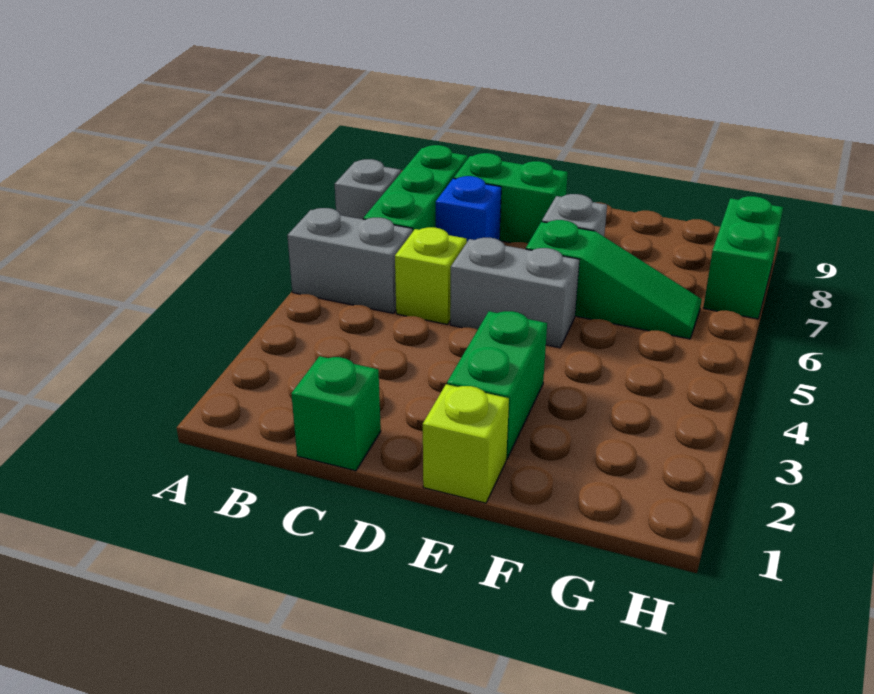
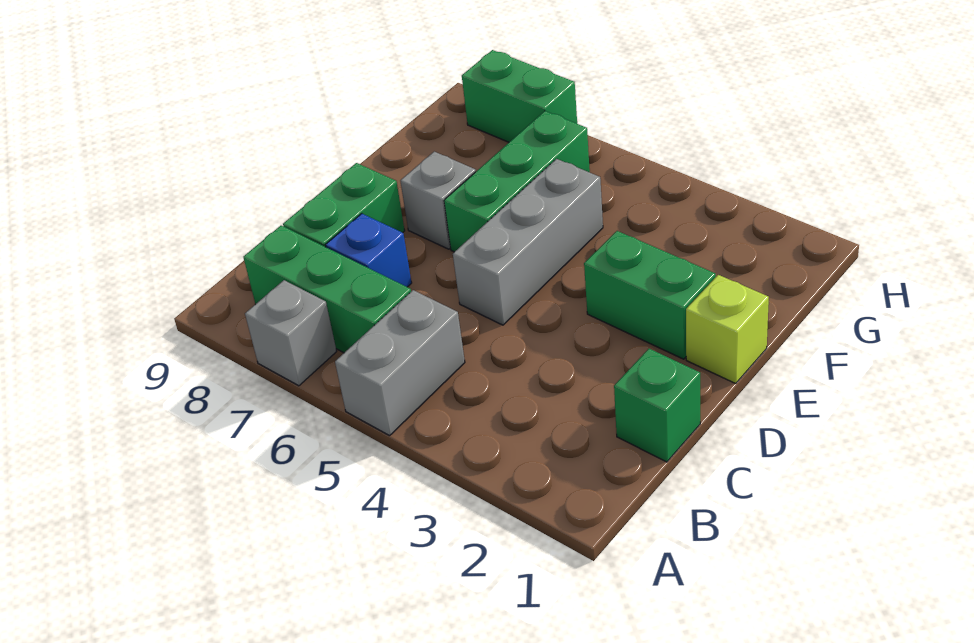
lime brick C5 level 1 -> none
grey brick D5:E5 level 1 -> grey brick D5:F5 level 1
green slope E6:G6 level 1 top E -> green brick E6:G6 level 1

